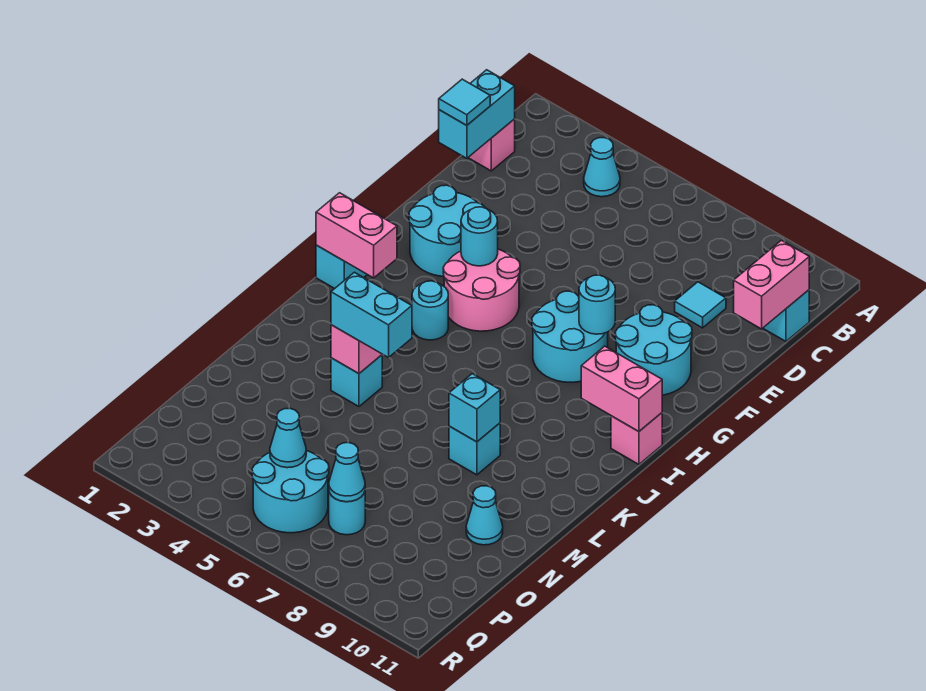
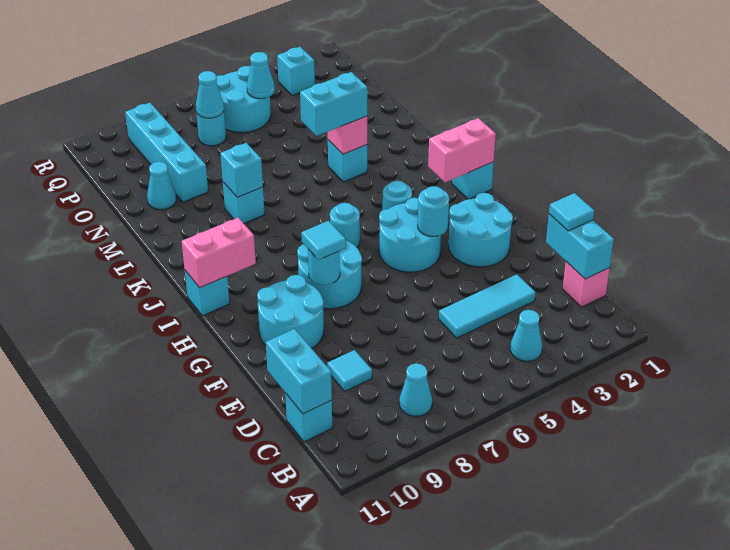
none -> cyan cone B8 level 1
pink brick C11:D11 level 2 -> cyan brick C11:D11 level 2
none -> cyan tile D3:D5 level 1
pink round brick G4:H5 level 1 -> cyan round brick G4:H5 level 1
none -> cyan tile G8 level 3
none -> cyan round brick I6 level 1
pink brick I11 level 1 -> cyan brick I11 level 1
none -> cyan brick N9:Q9 level 1
none -> cyan brick Q3 level 1

